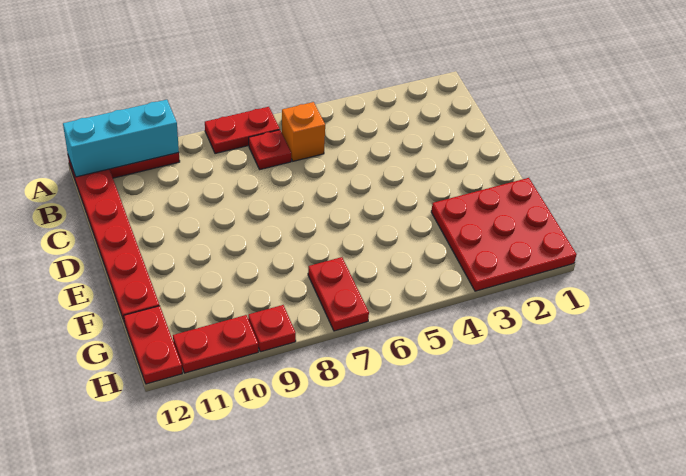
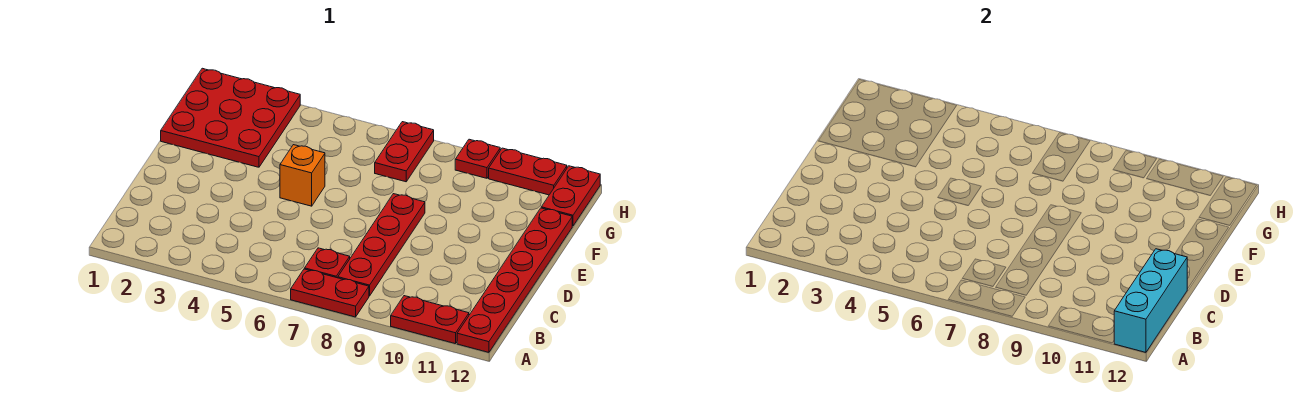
cyan brick A10:A12 level 2 -> cyan brick A12:C12 level 2
orange brick B6 level 1 -> orange brick E5 level 1
none -> red plate B8:E8 level 1

